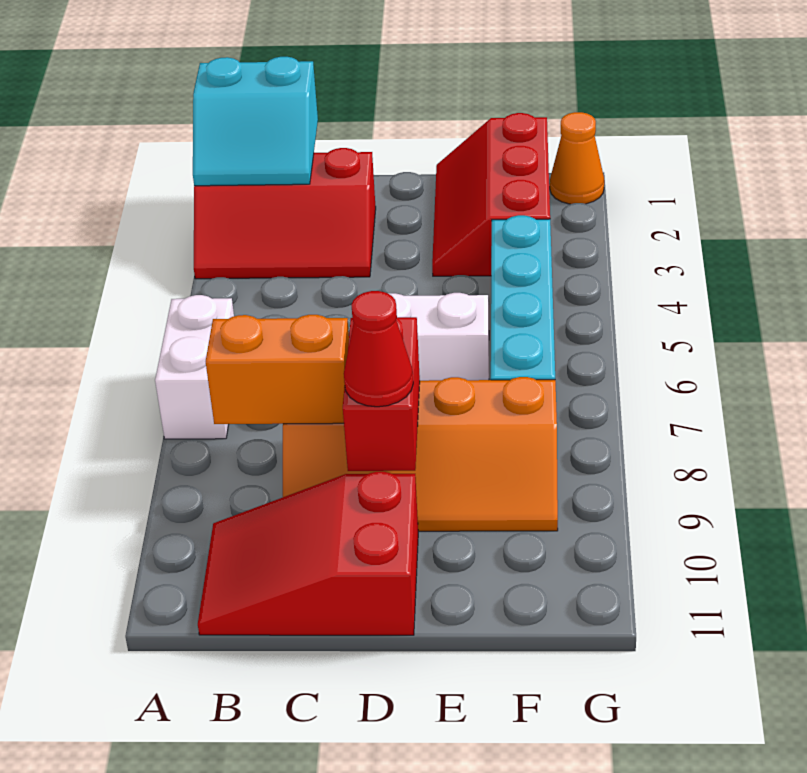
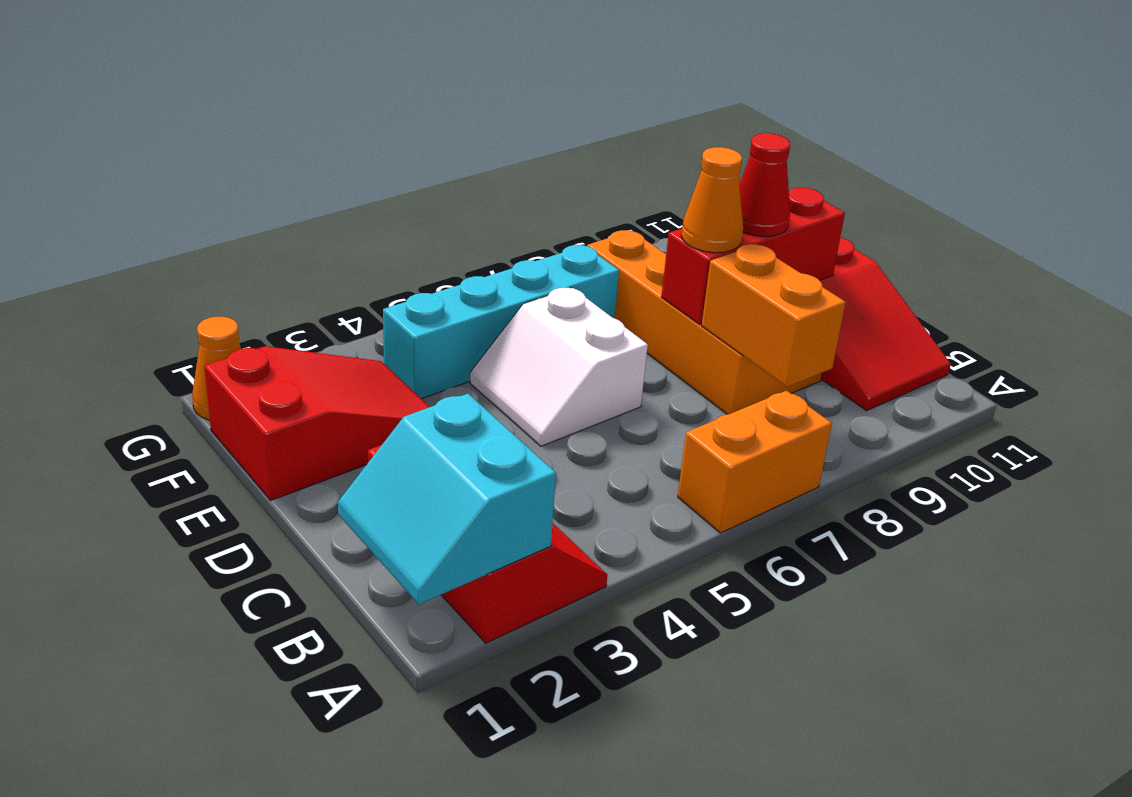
cyan slope A1:B2 level 2 top 1 -> cyan slope A1:B2 level 2 top 2
white brick A6:A7 level 1 -> orange brick A6:A7 level 1
red brick D8:D9 level 2 -> red brick D8:D10 level 2
none -> orange cone D8 level 3
red slope E1:F3 level 1 top F -> red slope E1:F3 level 1 top 1

